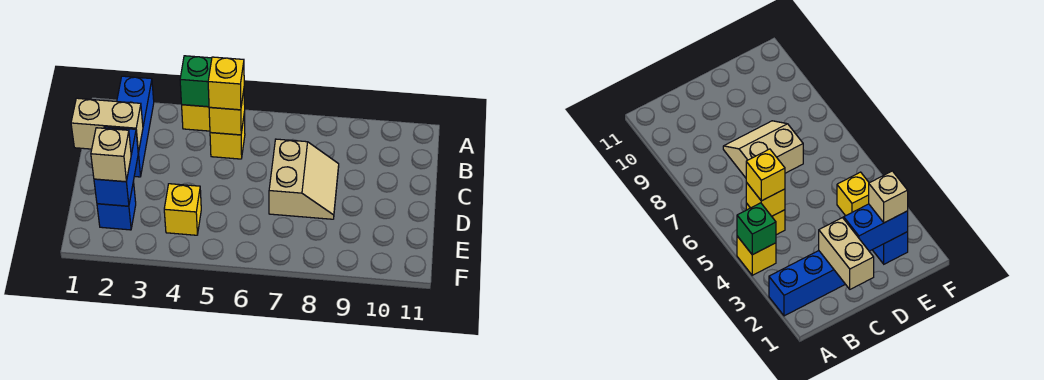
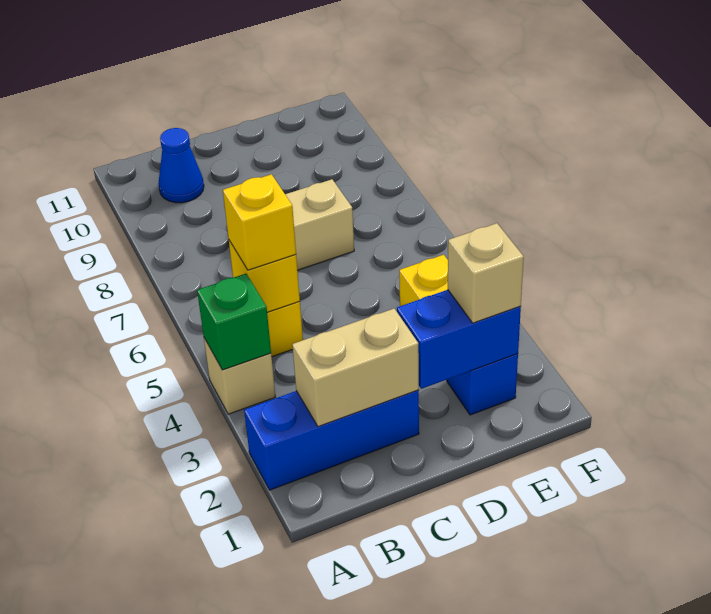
yellow brick A4 level 1 -> tan brick A4 level 1
none -> blue cone B10 level 1
tan brick C1:C2 level 2 -> tan brick B2:C2 level 2

